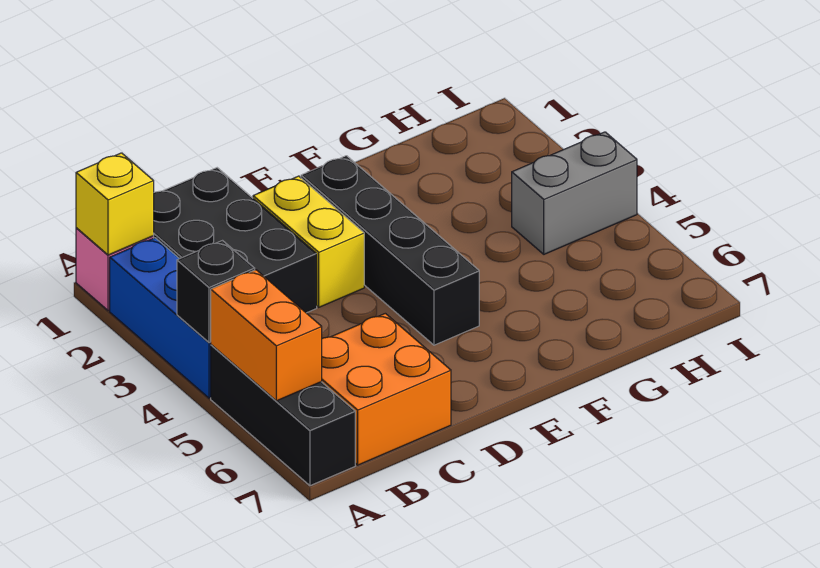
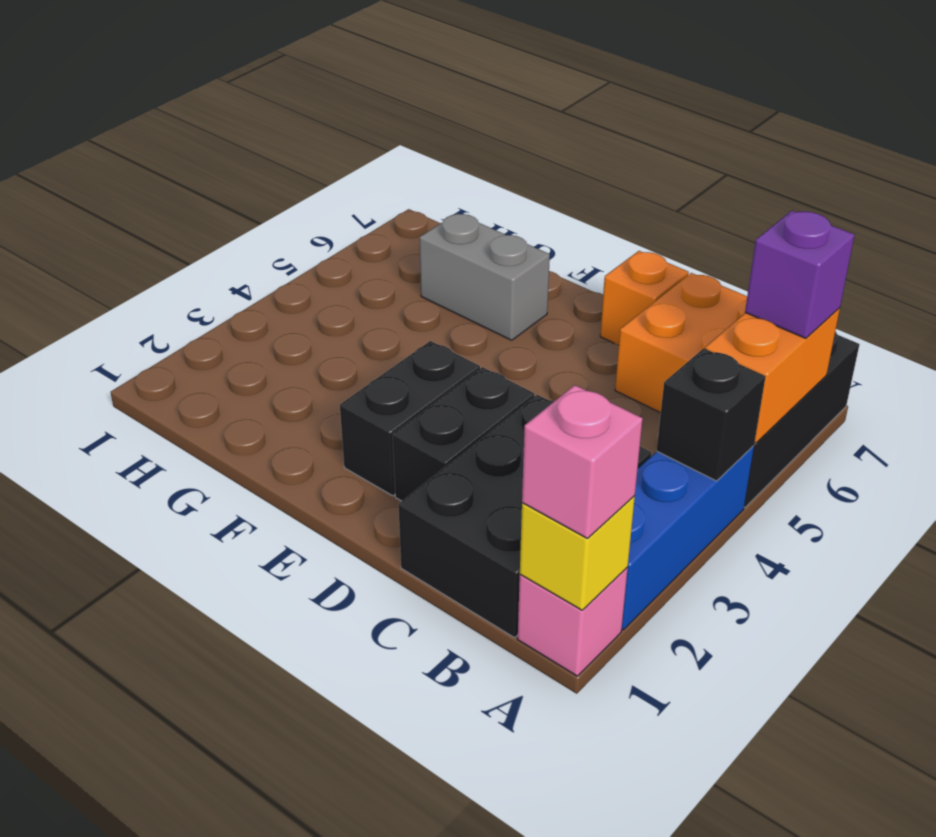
none -> pink brick A1 level 3
none -> purple brick A6 level 3
yellow brick D2:D3 level 1 -> black brick D2:D3 level 1
none -> orange brick D7 level 1
black brick E2:E5 level 1 -> black brick E2:E3 level 1
grey brick H4:I4 level 1 -> grey brick F6:G6 level 1

